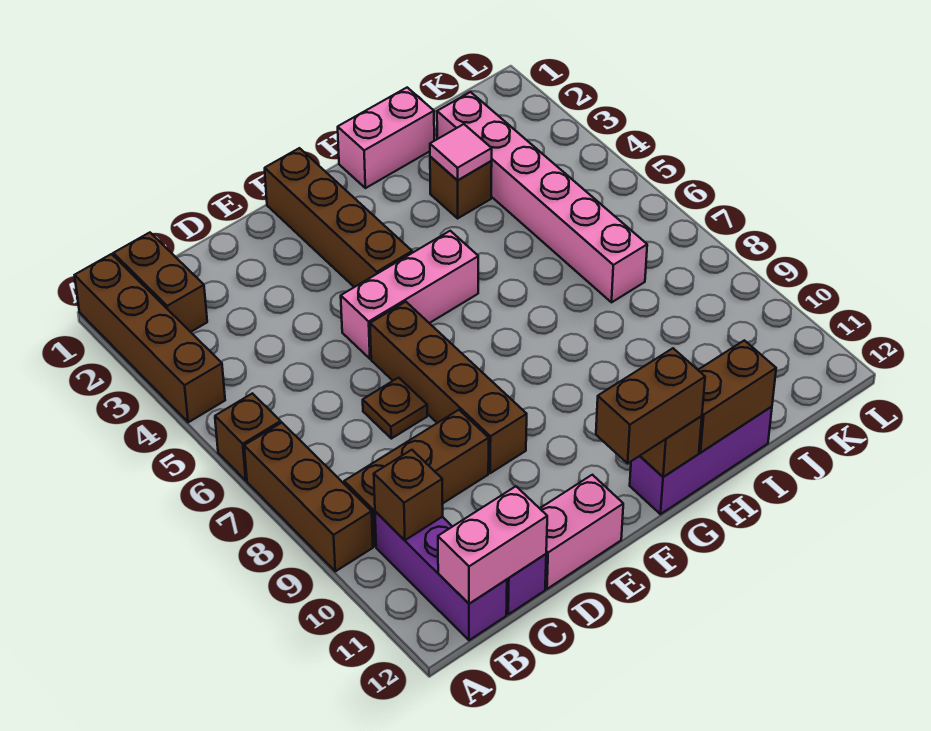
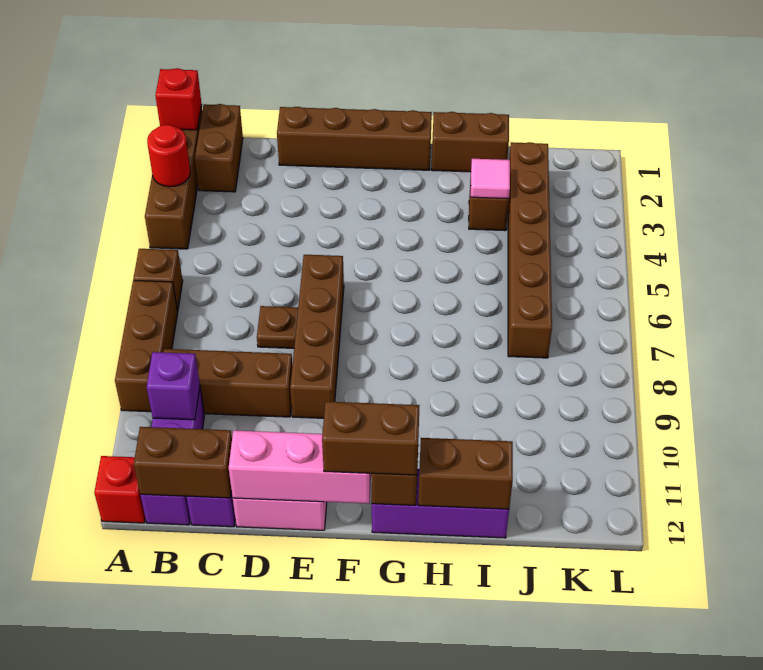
none -> red brick A1 level 2
none -> red round brick A3 level 2
none -> red brick A12 level 1
brown brick B10 level 2 -> purple brick B10 level 2
pink brick B12:C12 level 2 -> brown brick B12:C12 level 2
pink brick E5:G5 level 1 -> pink brick D12:F12 level 2
brown brick F1:F4 level 1 -> brown brick D1:G1 level 1
pink brick H1:I1 level 1 -> brown brick H1:I1 level 1
pink brick J2:J7 level 1 -> brown brick J2:J7 level 1

